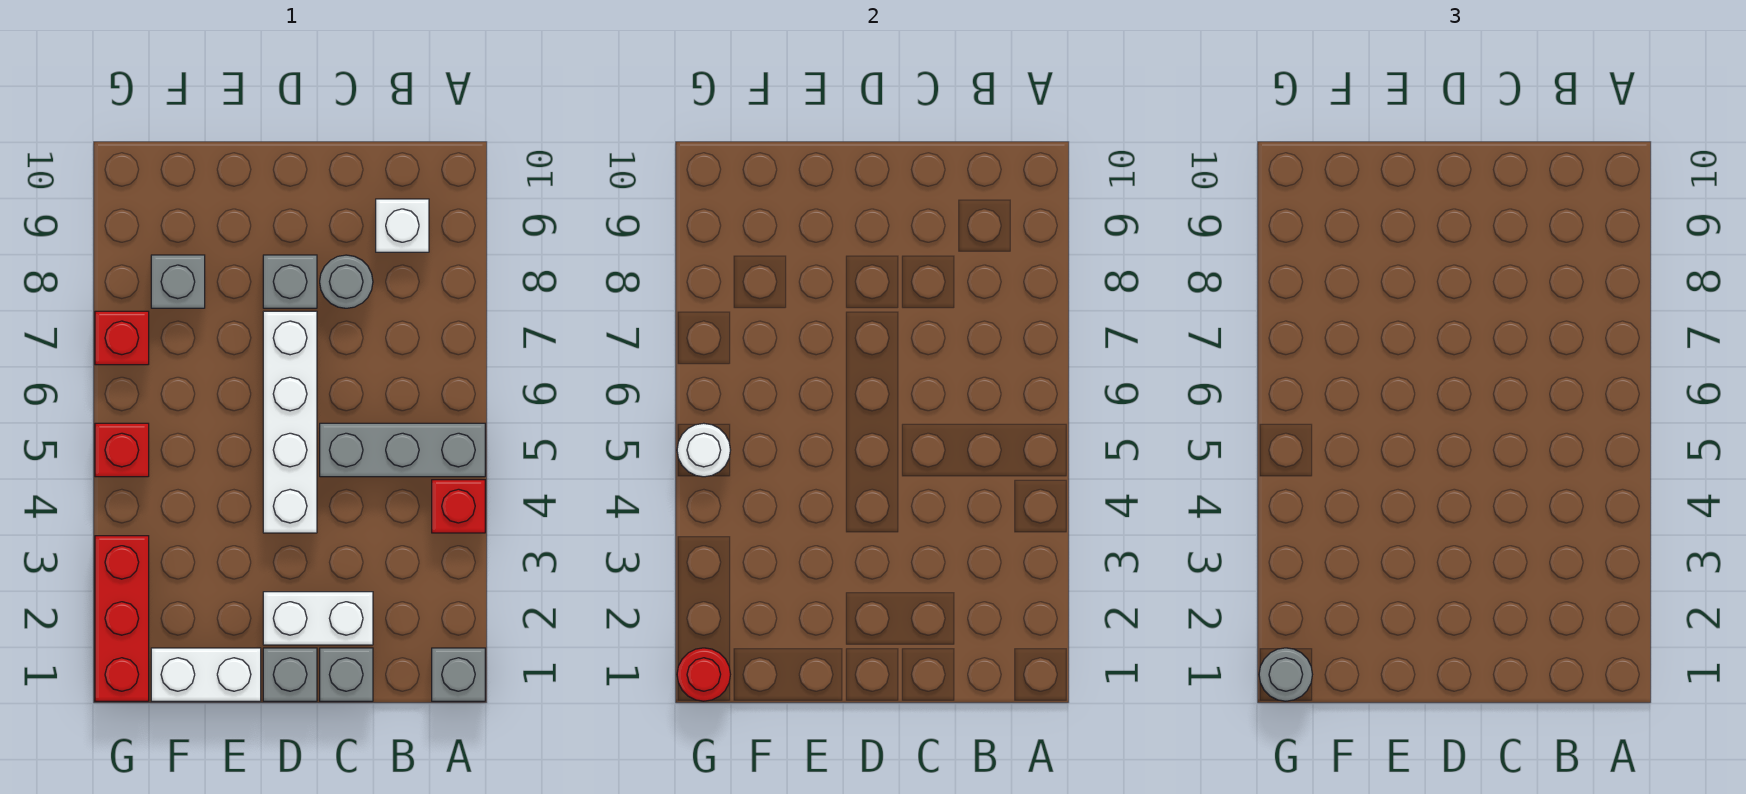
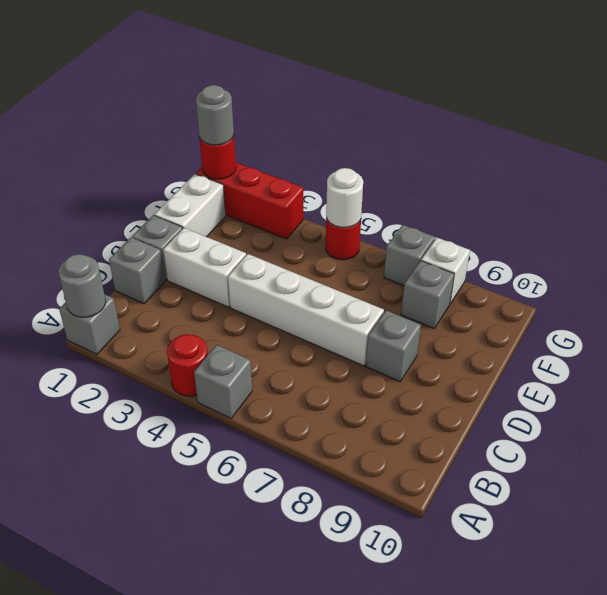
red brick A4 level 1 -> red round brick A4 level 1
grey brick A5:C5 level 1 -> grey brick A5 level 1
white brick B9 level 1 -> white brick G8 level 1
white brick C2:D2 level 1 -> white brick D2:D3 level 1
grey round brick C8 level 1 -> grey round brick A1 level 2
red brick G5 level 1 -> red round brick G5 level 1
red brick G7 level 1 -> grey brick G7 level 1

